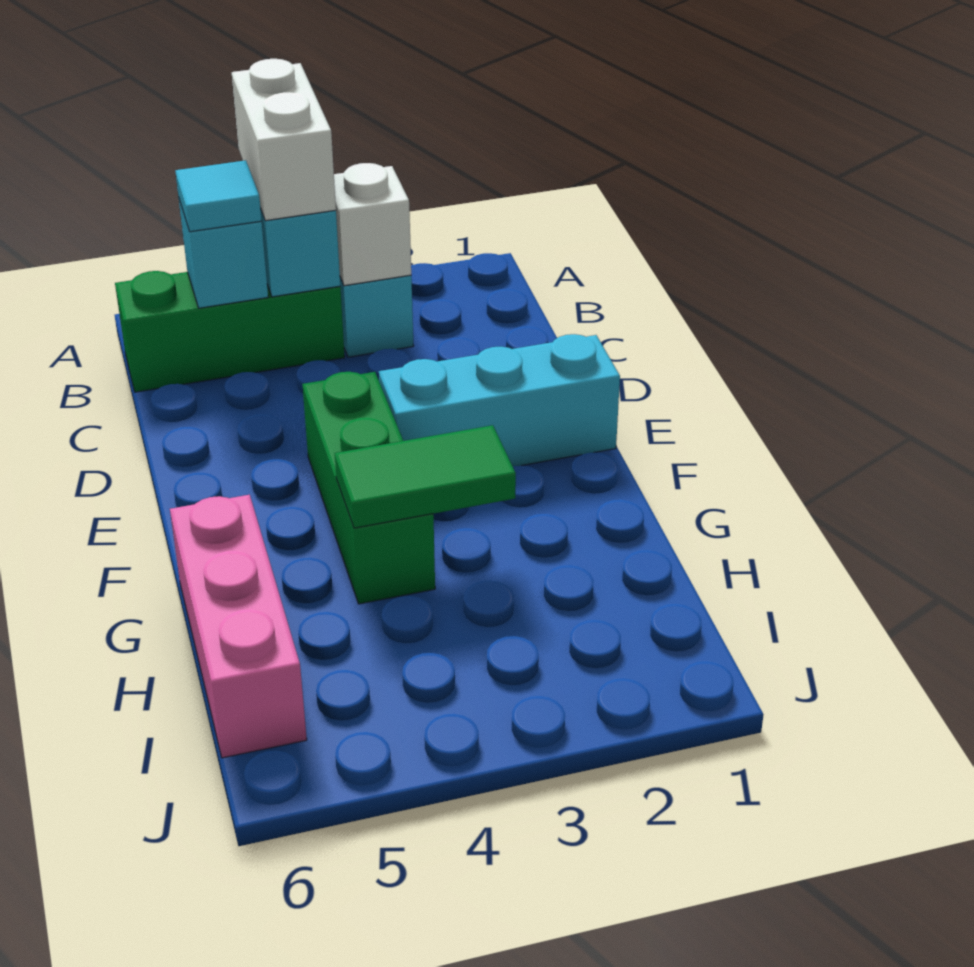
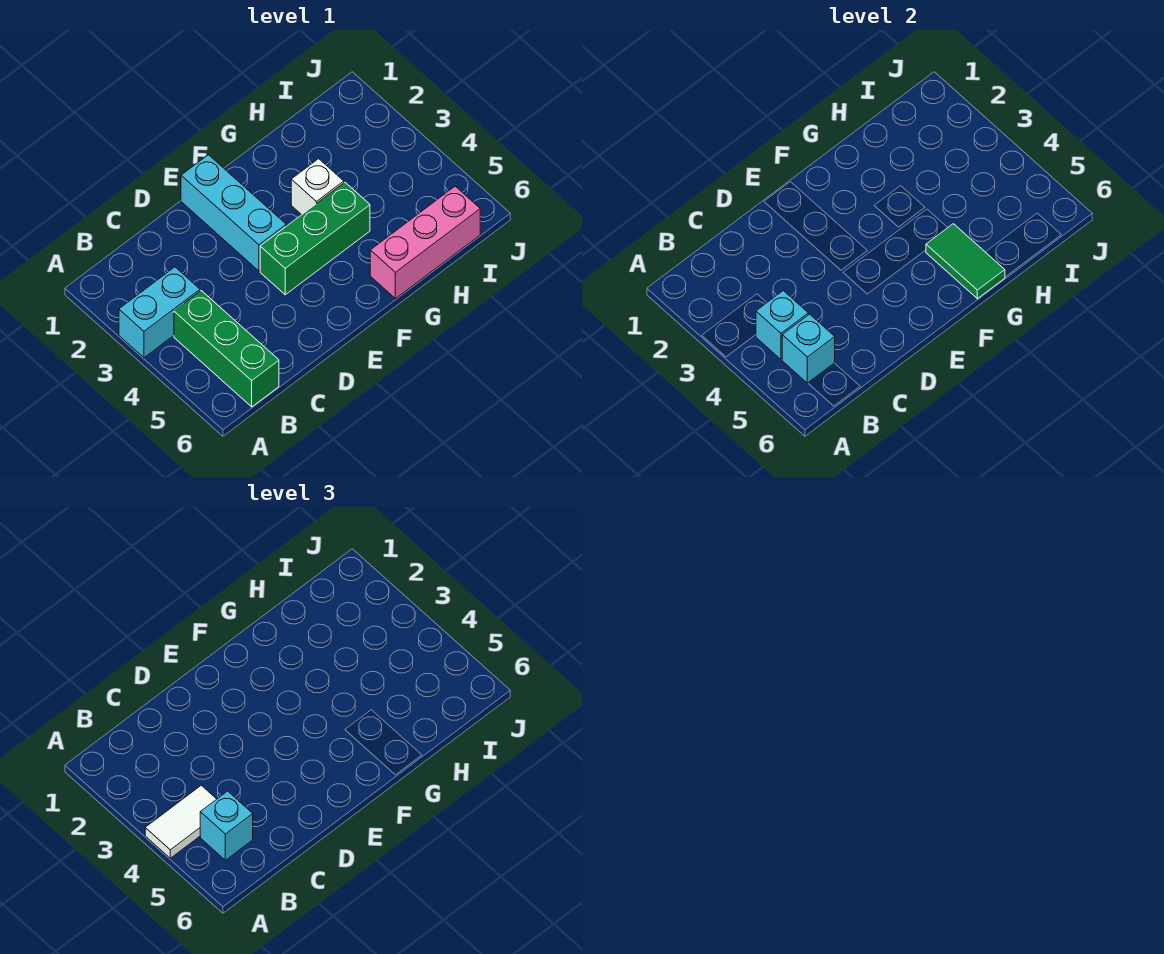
white brick A4:B4 level 3 -> white tile A4:B4 level 3
white brick B3 level 2 -> white brick G3 level 1
cyan tile B5 level 3 -> cyan brick B5 level 3
green tile G3:G4 level 2 -> green tile G5:G6 level 2

